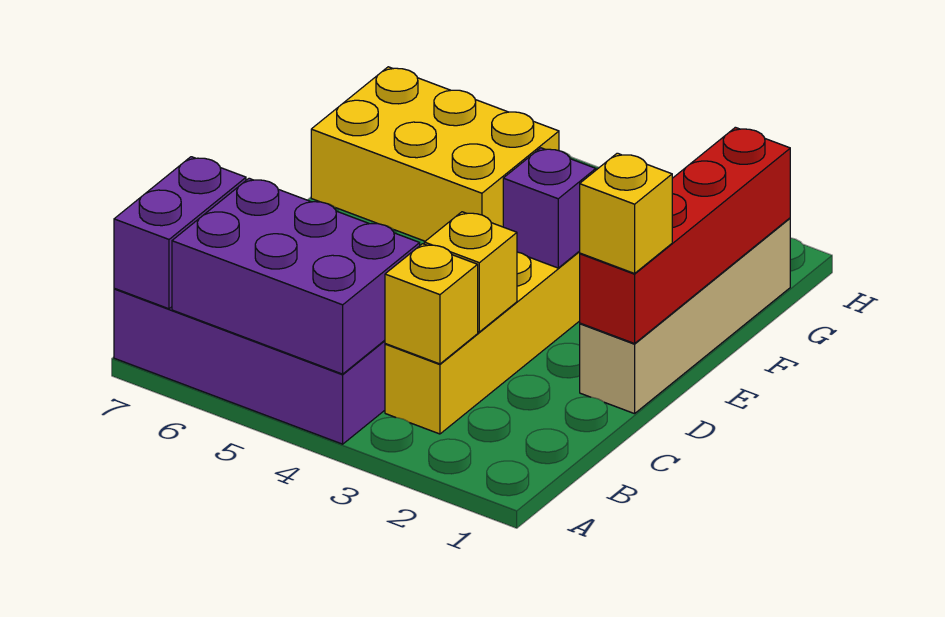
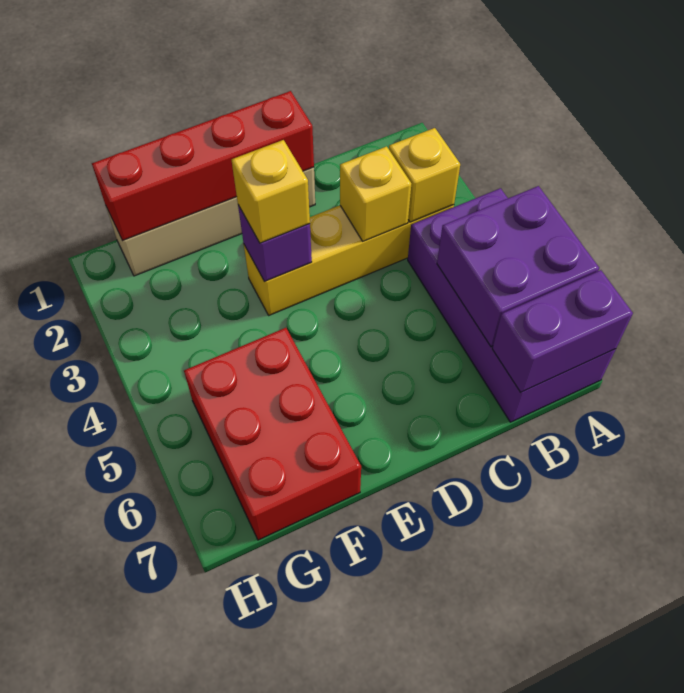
purple brick A4:B6 level 2 -> purple brick A5:B6 level 2
yellow brick D1 level 3 -> yellow brick E3 level 3
yellow brick F5:G7 level 1 -> red brick F5:G7 level 1

